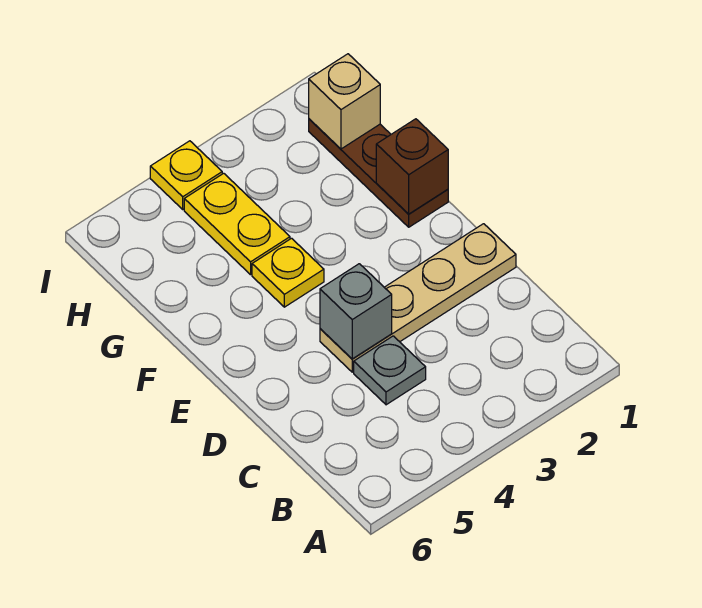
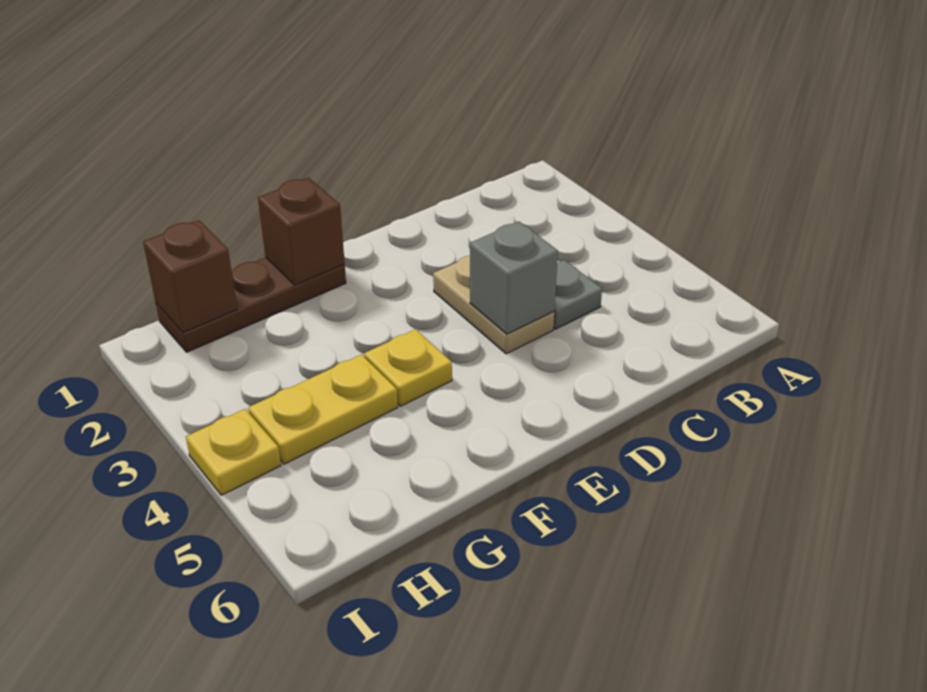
tan plate D1:D4 level 1 -> tan plate D3:D4 level 1
tan brick H1 level 2 -> brown brick H1 level 2

